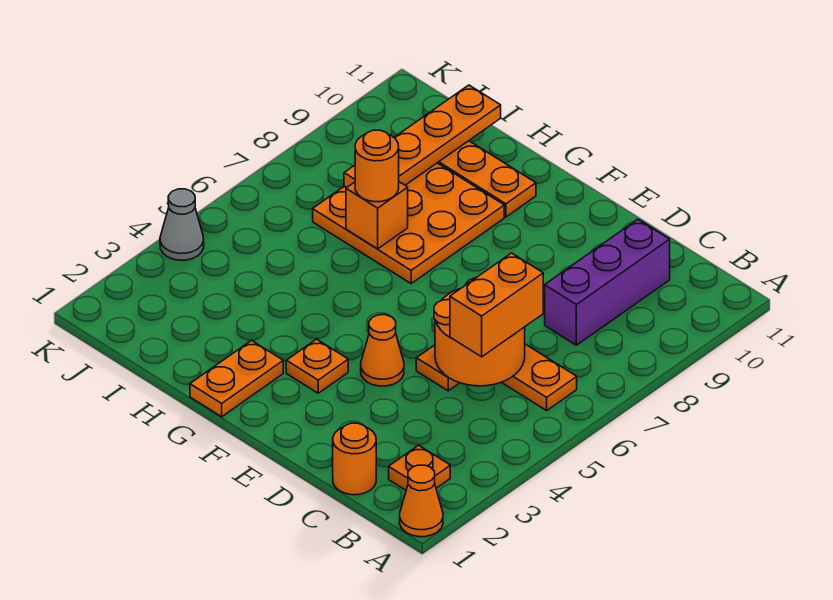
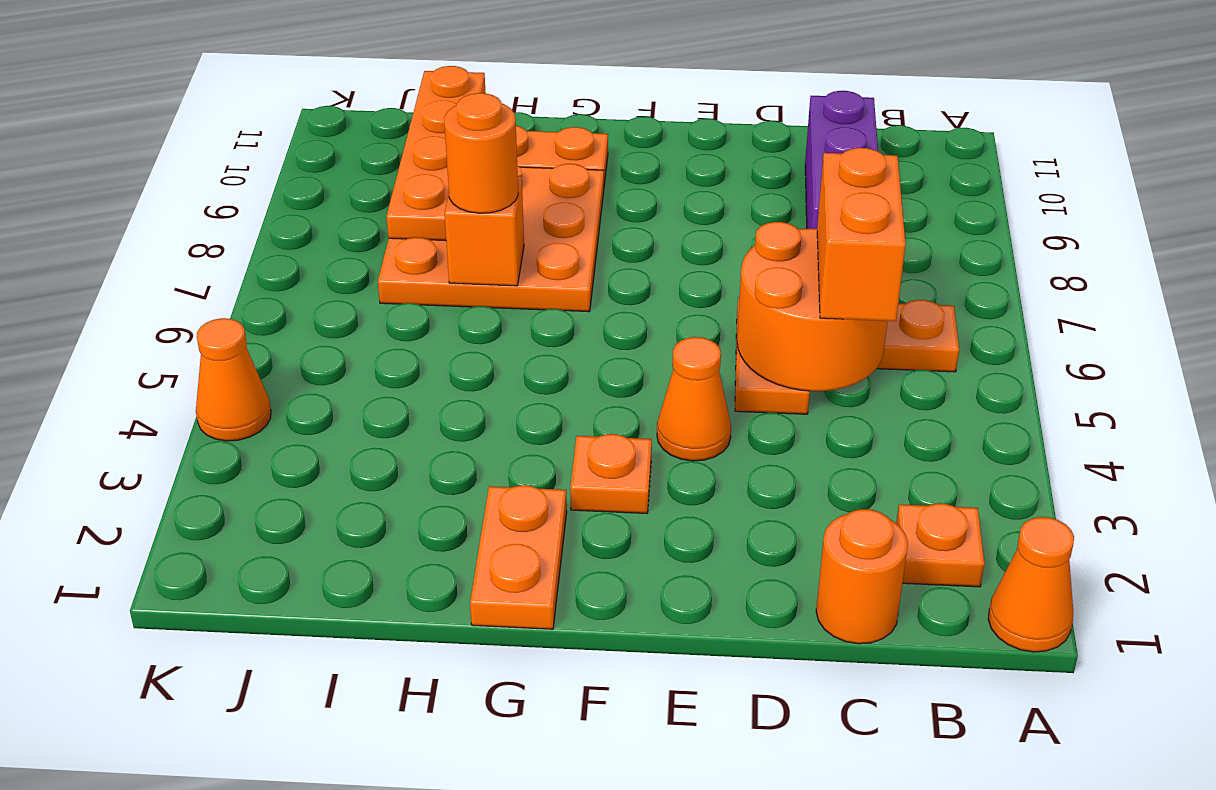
grey cone K4 level 1 -> orange cone K4 level 1

